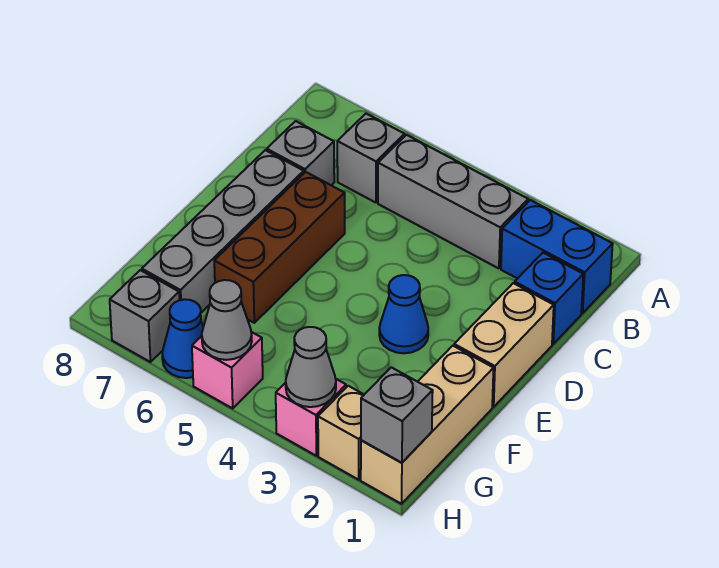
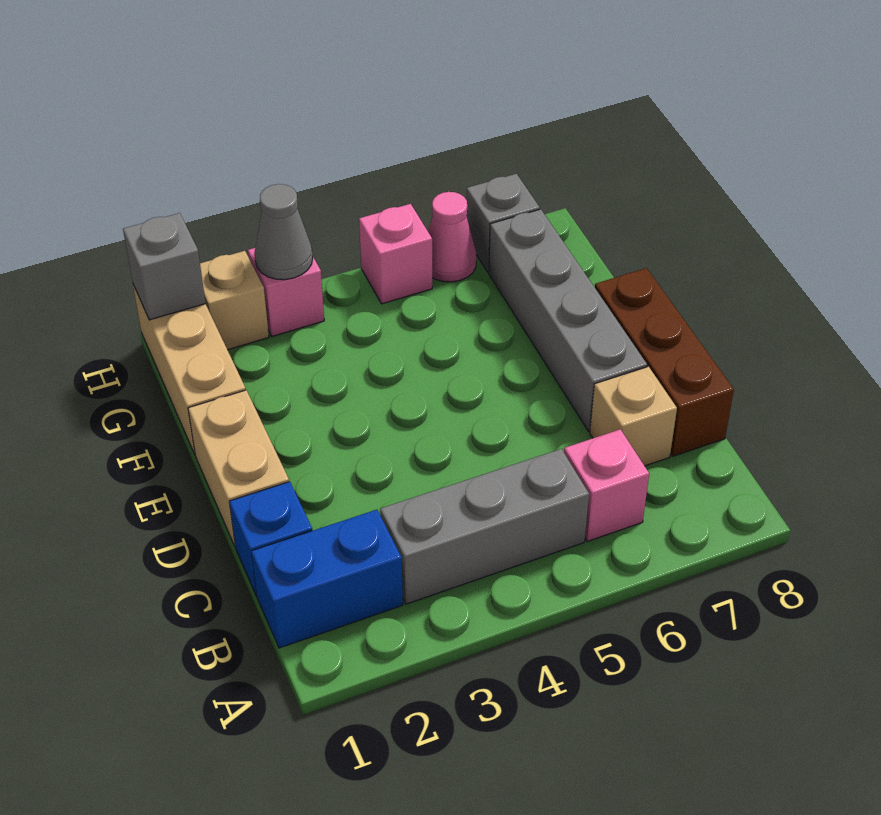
grey brick B6 level 1 -> pink brick B6 level 1
grey brick C7 level 1 -> tan brick C7 level 1
brown brick D6:F6 level 1 -> brown brick C8:E8 level 1
blue cone E3 level 1 -> none
grey cone H5 level 2 -> none
blue cone H6 level 1 -> pink cone H6 level 1

